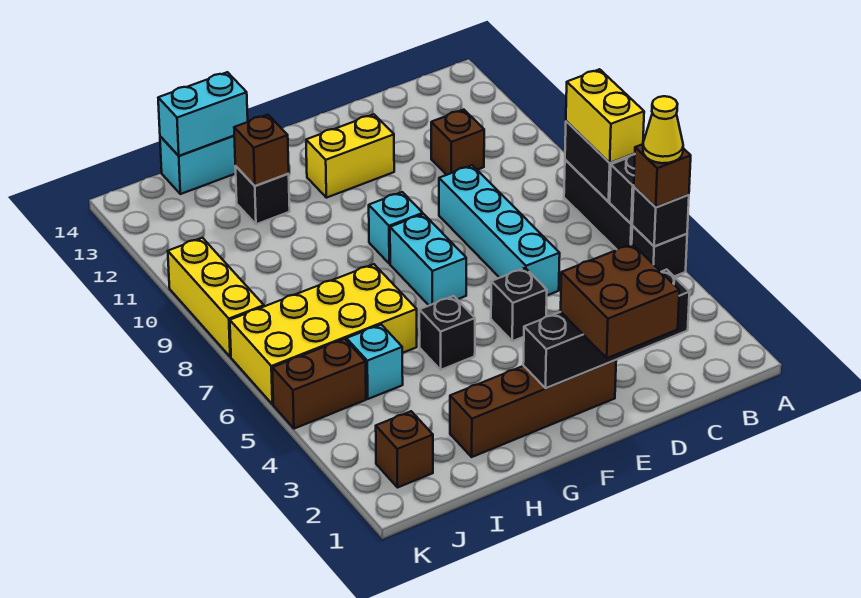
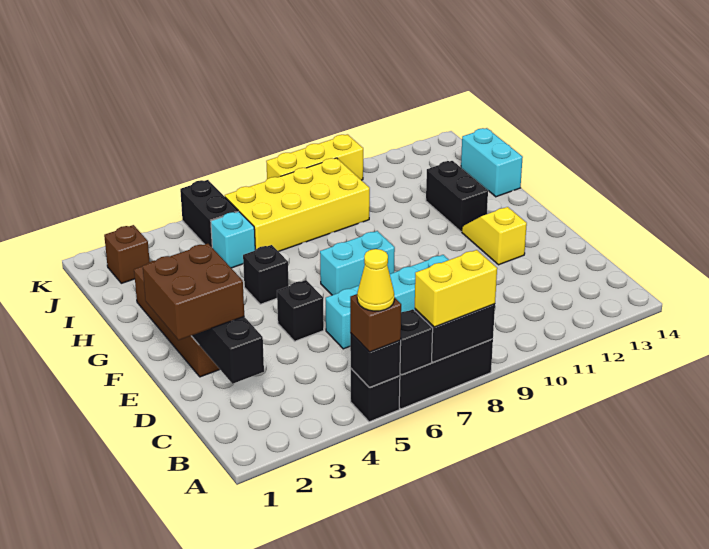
brown brick C11 level 1 -> none
yellow brick E12:F12 level 1 -> yellow slope E12:F12 level 1 top E
cyan brick F9 level 1 -> none
yellow brick H6:K7 level 1 -> yellow brick I6:J9 level 1
black brick H12 level 1 -> black brick G12:H12 level 1
brown brick H12 level 2 -> none
cyan brick H14:I14 level 2 -> none
brown brick J5:K5 level 1 -> black brick J5:K5 level 1

